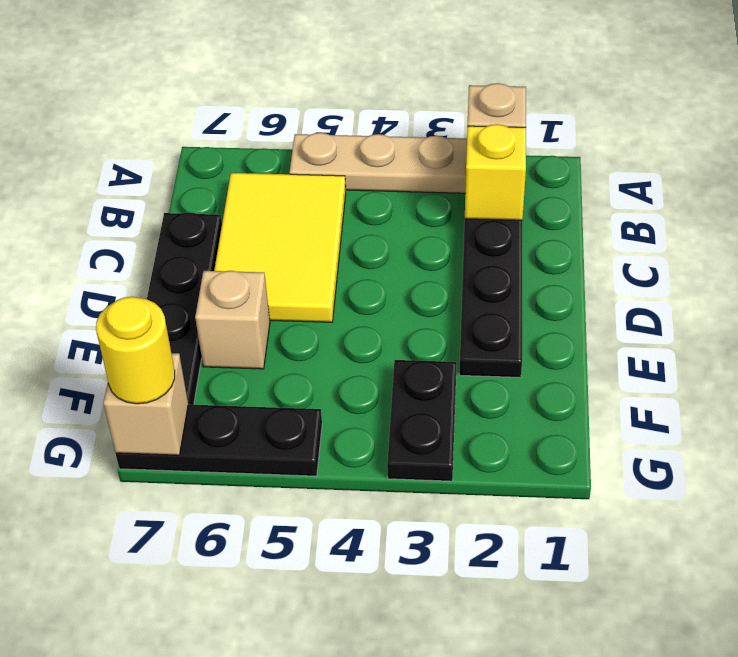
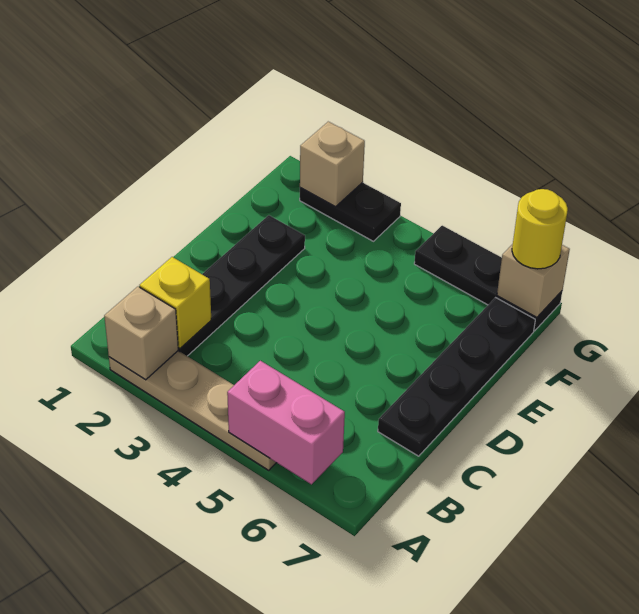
none -> pink brick A5:A6 level 2
yellow tile B5:D6 level 1 -> none
tan brick E6 level 1 -> tan brick G2 level 2
black plate F3:G3 level 1 -> black plate G2:G3 level 1

